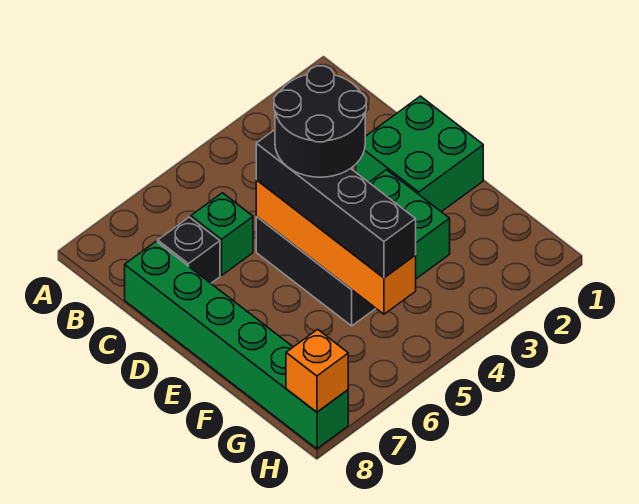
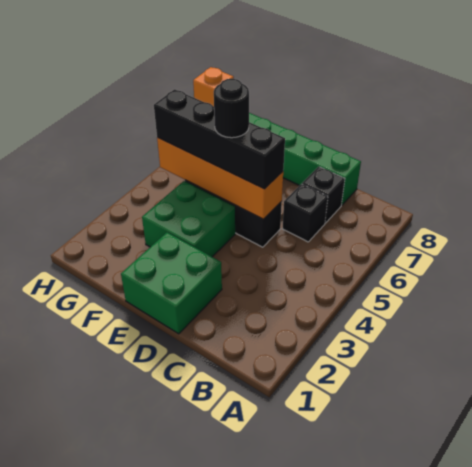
green brick C6 level 1 -> black brick C6 level 1
black round brick D4:E5 level 4 -> black round brick E5 level 4

